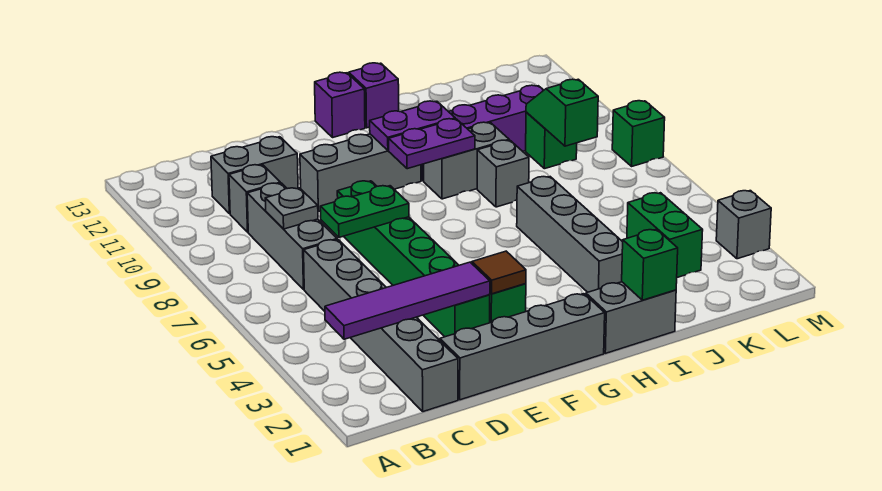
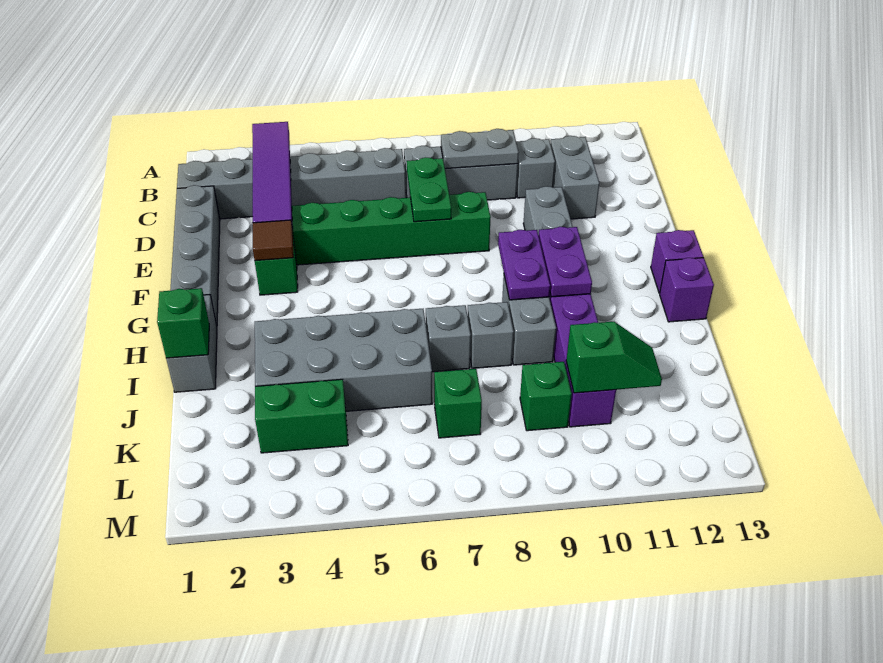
grey plate C8 level 2 -> grey plate C8:C9 level 2
grey brick I3:I6 level 1 -> grey brick I3:J6 level 1
green slope K8:K9 level 2 top 8 -> green slope K10:K11 level 2 top 10
grey brick M3 level 1 -> grey brick I7 level 1
green brick M8 level 1 -> green brick K7 level 1

